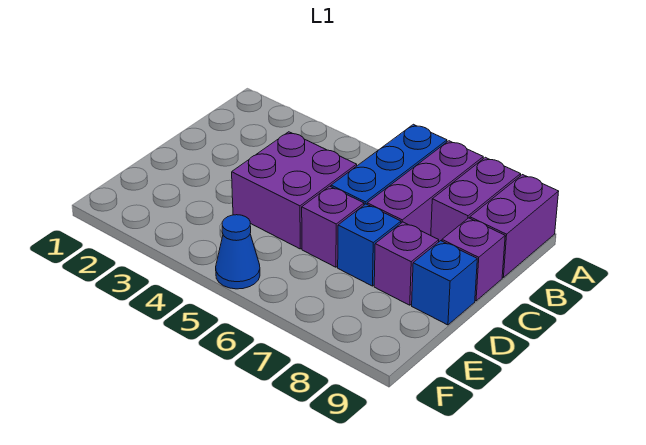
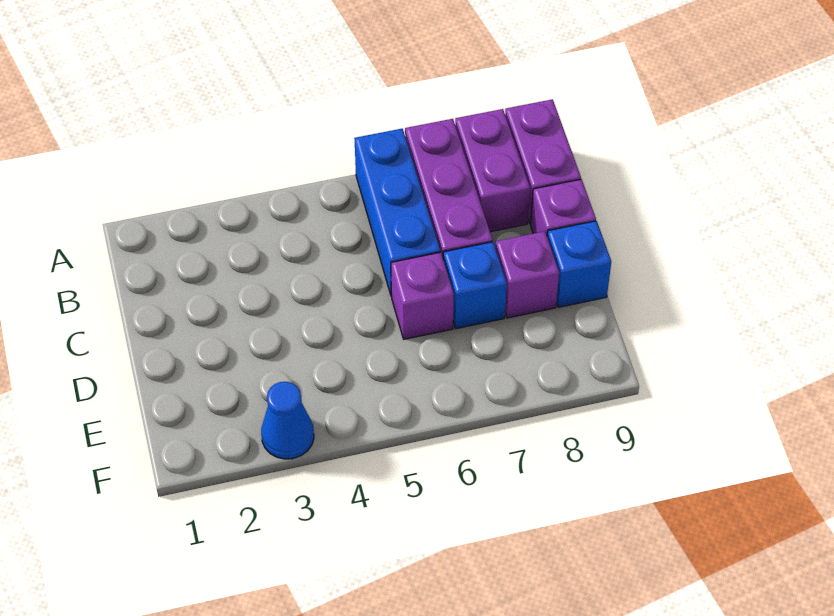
purple brick C4:D5 level 1 -> none
blue cone F5 level 1 -> blue cone F3 level 1

